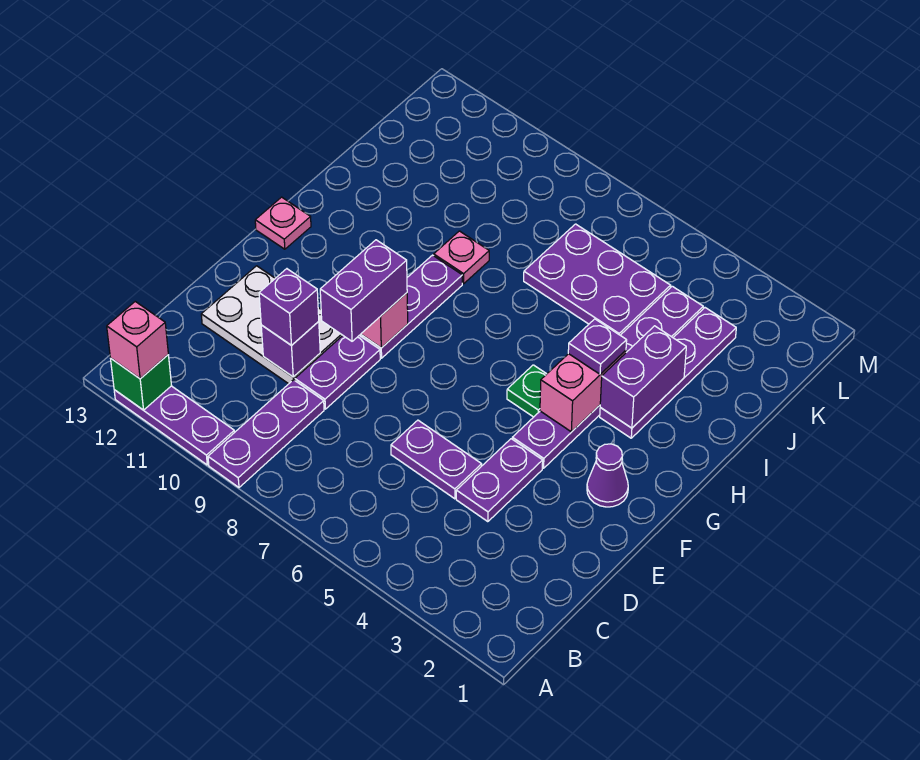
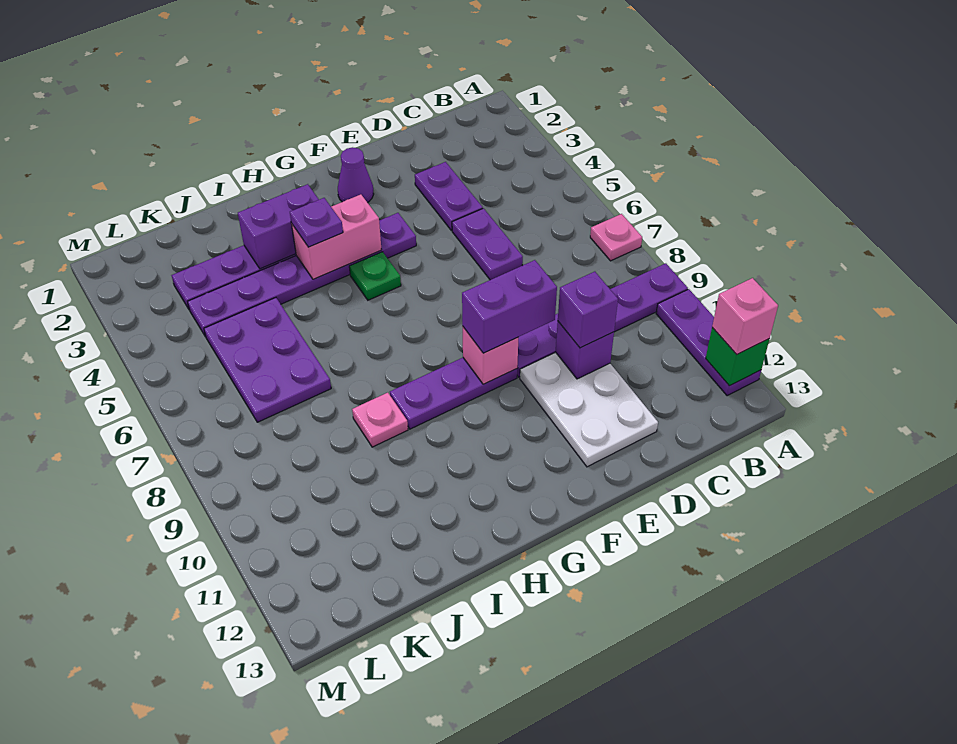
purple plate D4:E4 level 1 -> purple plate D3:D4 level 1
pink plate G13 level 1 -> pink plate A7 level 1

